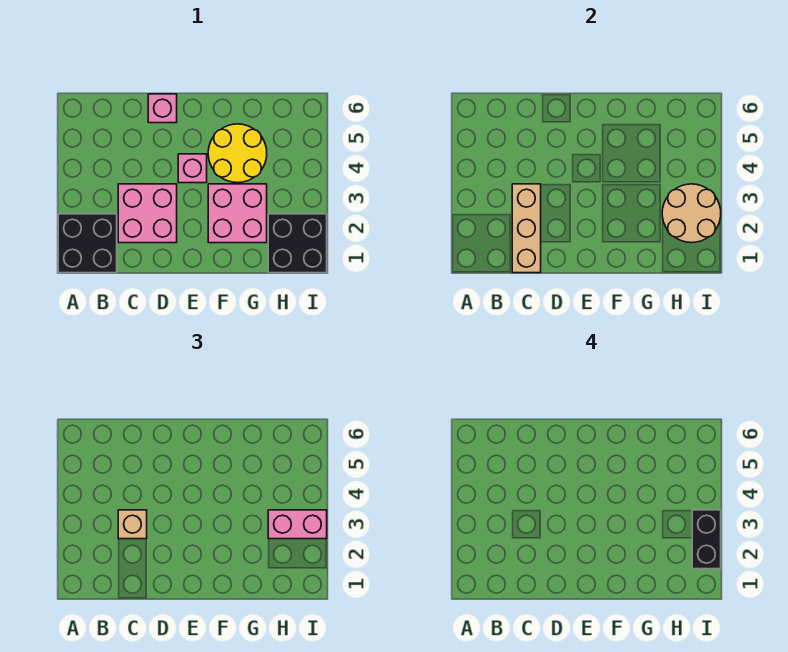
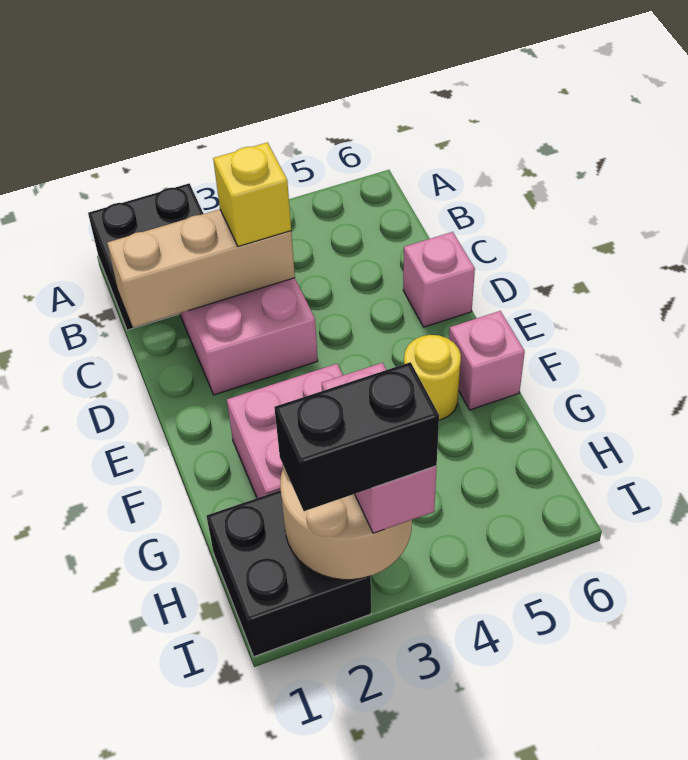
tan brick C3 level 3 -> yellow brick C3 level 3
pink brick E4 level 1 -> pink brick F6 level 1
yellow round brick F4:G5 level 1 -> yellow round brick F5 level 1

